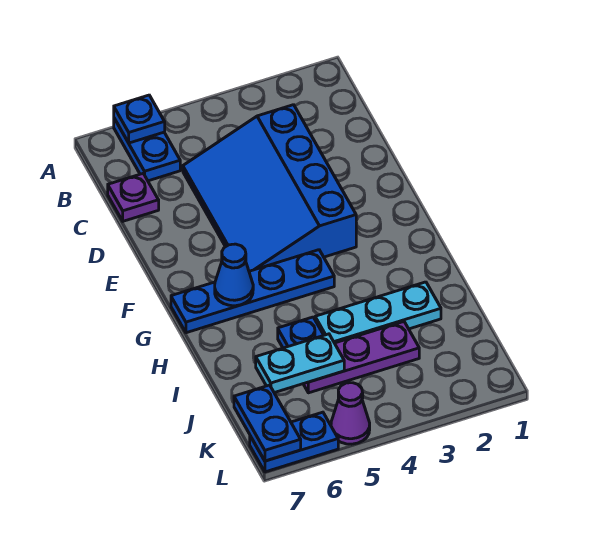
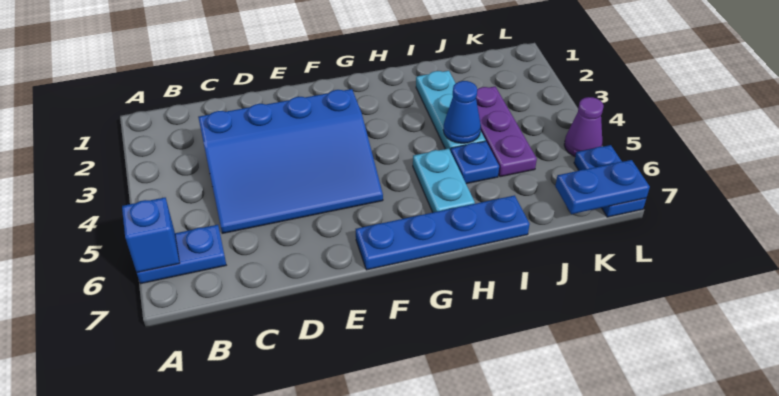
blue plate A6 level 2 -> blue brick A6 level 2
purple plate C7 level 1 -> none
blue plate G4:G7 level 1 -> blue plate F7:I7 level 1
blue cone G6 level 2 -> blue cone I4 level 2
cyan plate J5:J6 level 2 -> cyan plate H5:H6 level 1

